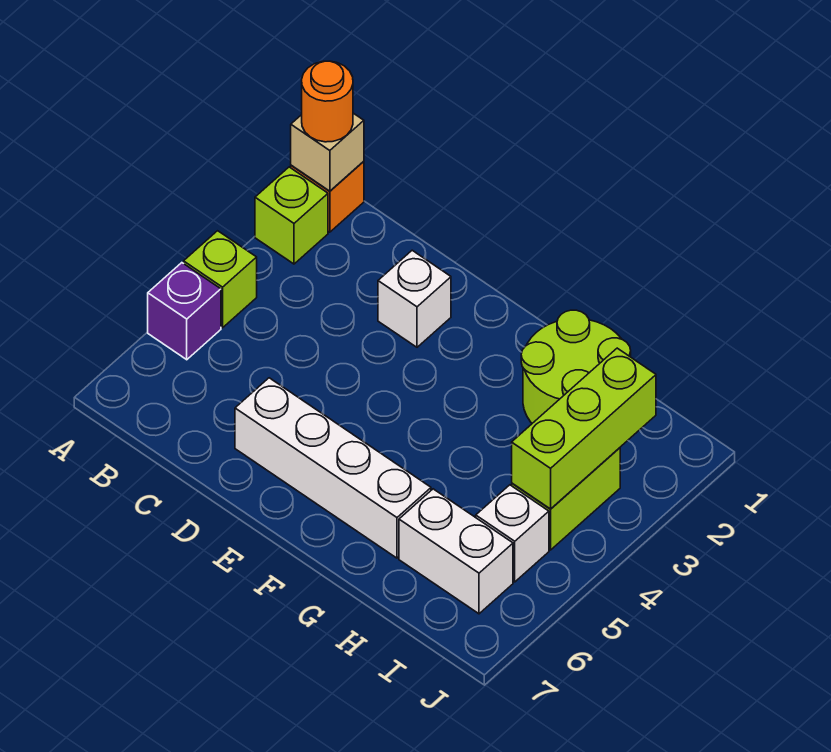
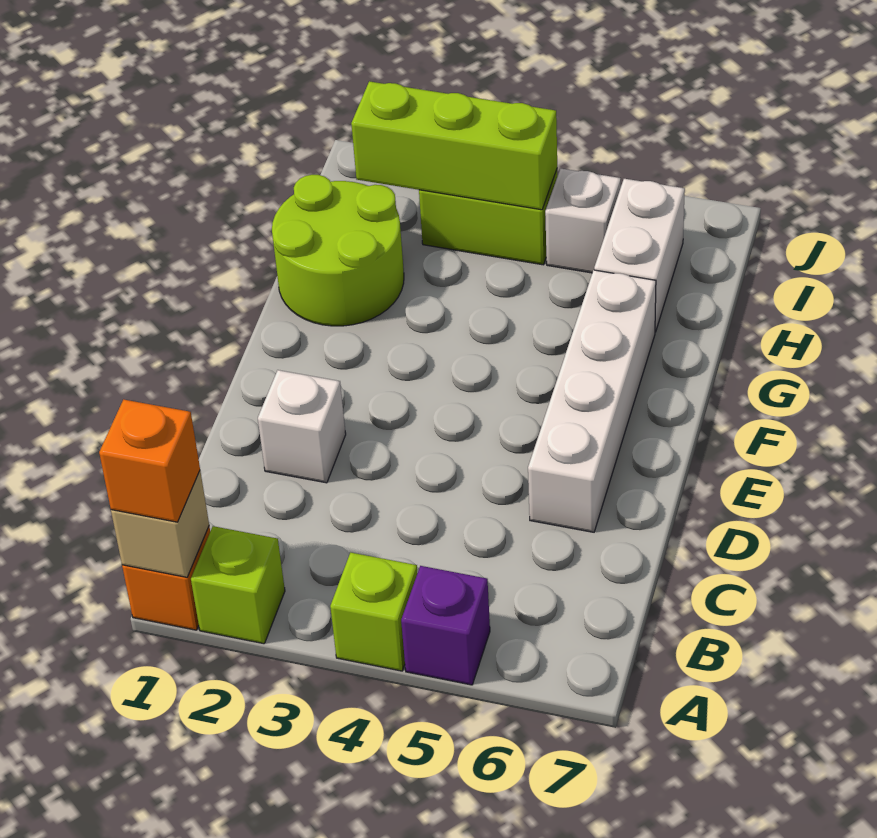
orange round brick A1 level 3 -> orange brick A1 level 3

